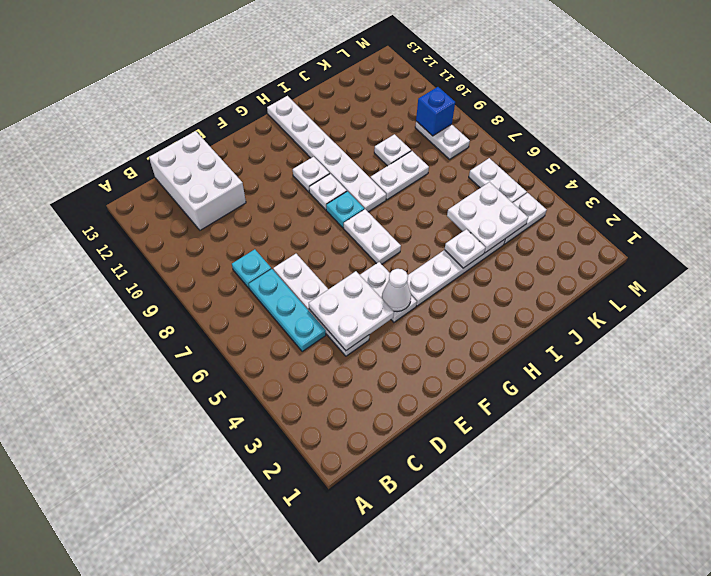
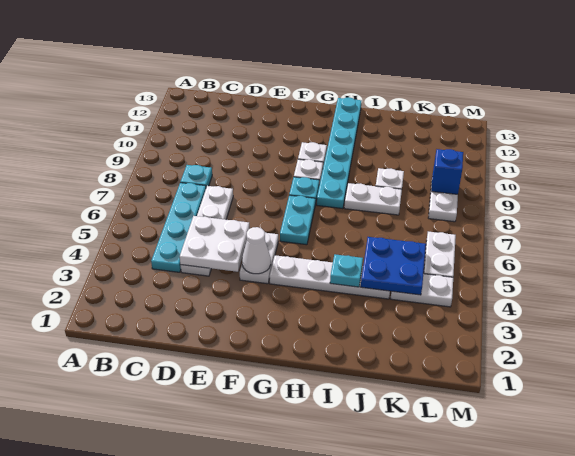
cyan plate C5:C7 level 1 -> cyan plate C4:C7 level 1
white brick C11:D13 level 1 -> none
white plate G6:G7 level 1 -> cyan plate G6:G7 level 1
white plate H8:H13 level 1 -> cyan plate H8:H13 level 1
white plate I4 level 2 -> cyan plate I4 level 2
white plate J4:K5 level 2 -> blue plate J4:K5 level 2

